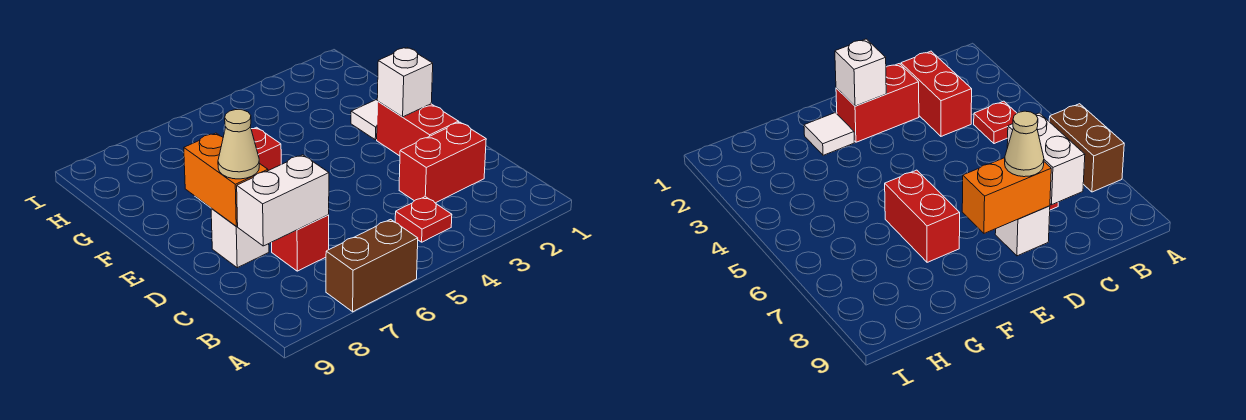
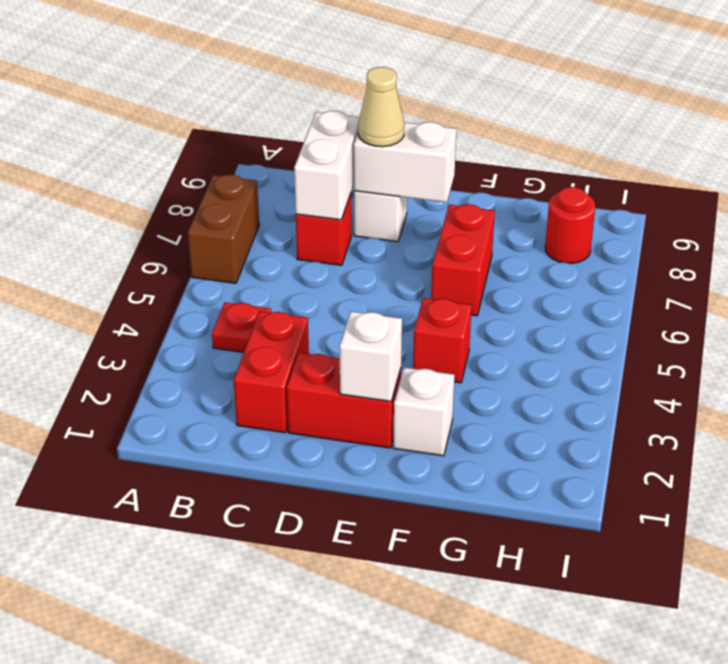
orange brick D8:E8 level 2 -> white brick D8:E8 level 2
white tile F2 level 1 -> white brick F2 level 1
none -> red brick F4 level 1
none -> red round brick H8 level 1

